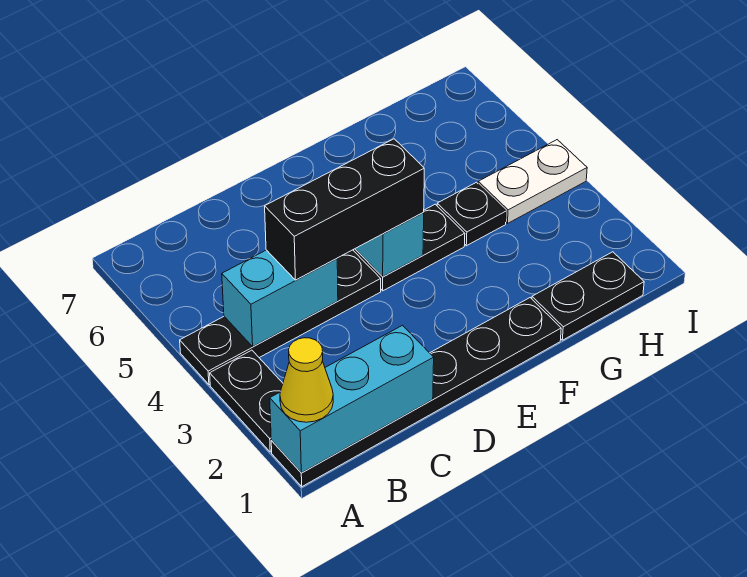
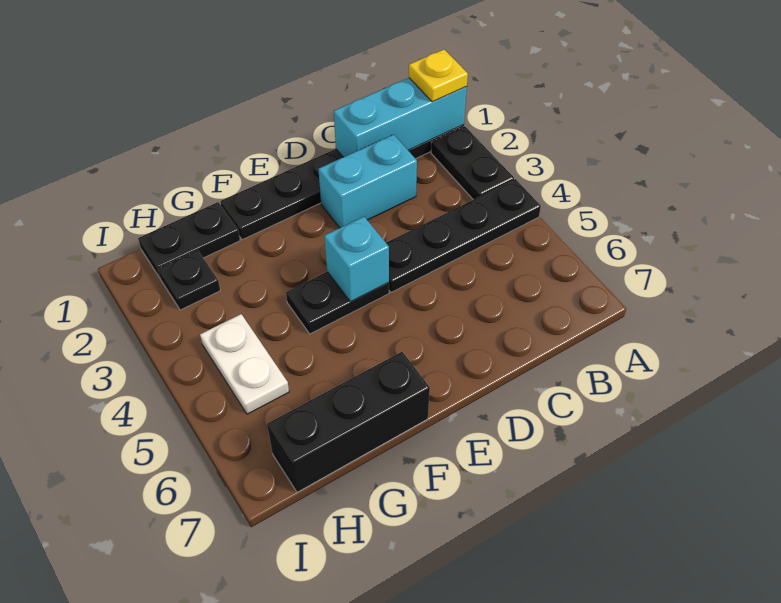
yellow cone A1 level 3 -> yellow plate A1 level 3
cyan brick B4:C4 level 2 -> cyan brick C2:D2 level 1
black brick C4:E4 level 3 -> black brick F7:H7 level 1
black plate G4 level 1 -> black plate H2 level 1
white plate H4:I4 level 1 -> white plate H4:H5 level 1

